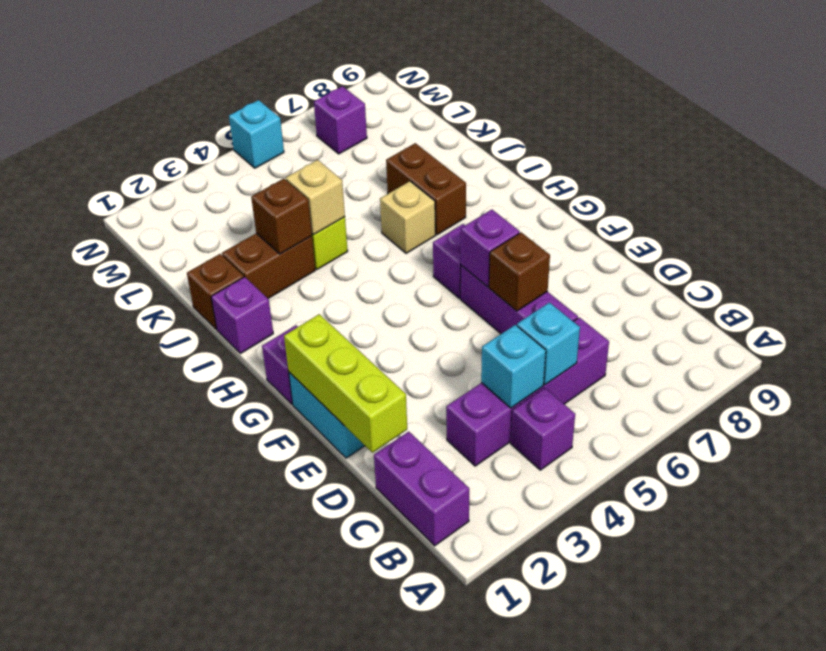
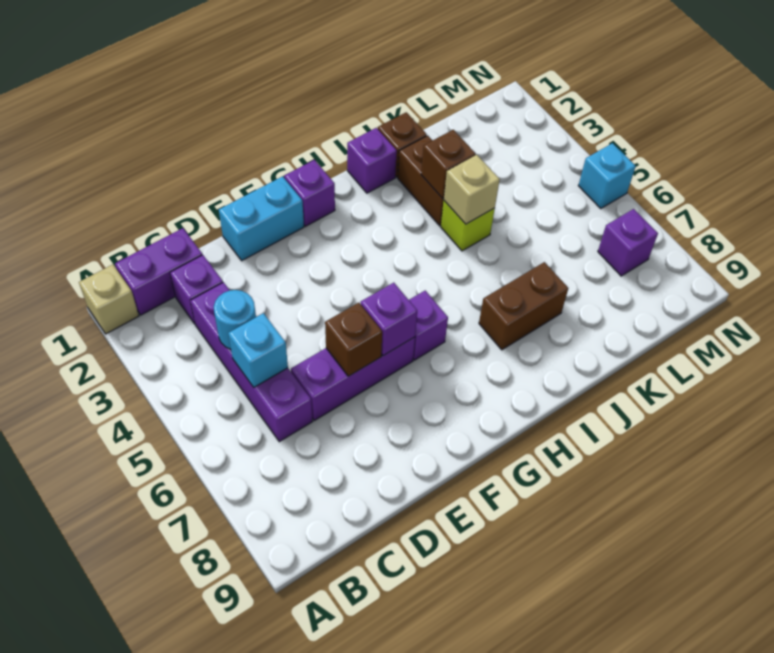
purple brick B4 level 1 -> purple brick C2 level 1
cyan brick C4 level 2 -> cyan round brick C4 level 2
lime brick D1:F1 level 2 -> none
tan brick I6 level 1 -> tan brick A1 level 1

